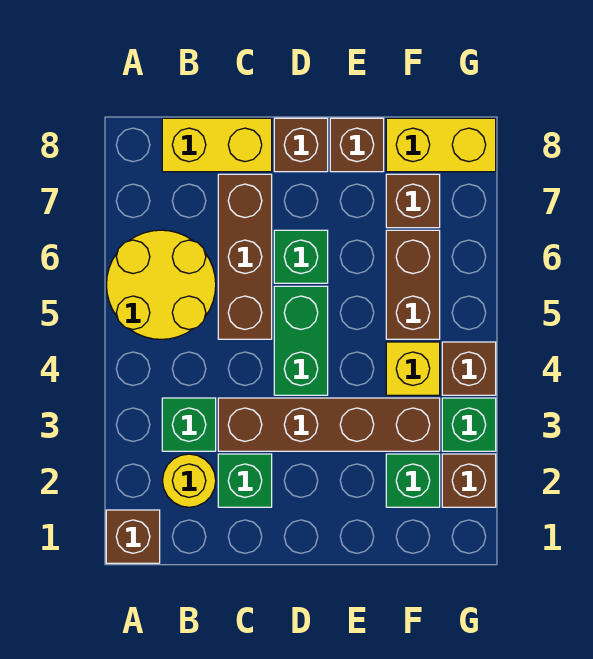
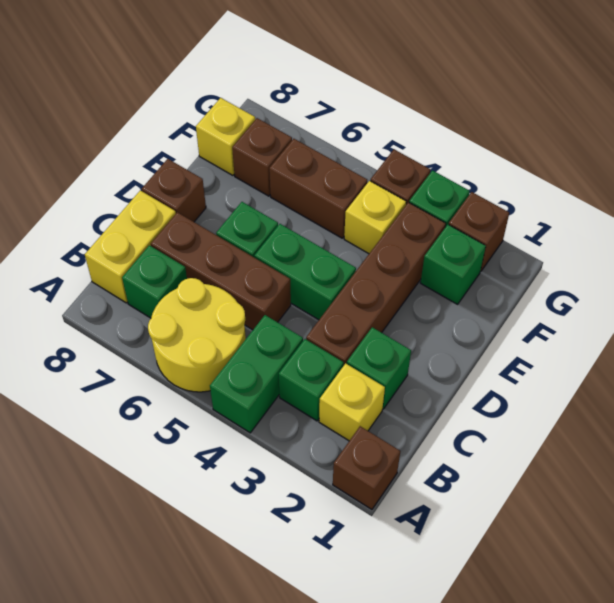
none -> green brick A4:B4 level 1
yellow round brick B2 level 1 -> yellow brick B2 level 1
none -> green brick B7 level 1
brown brick E8 level 1 -> none
yellow brick F8:G8 level 1 -> yellow brick F8 level 1

